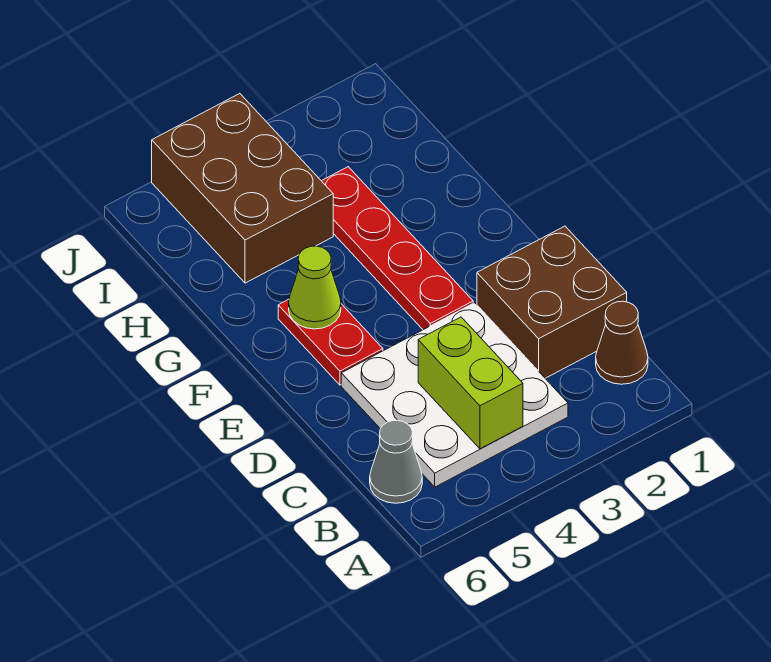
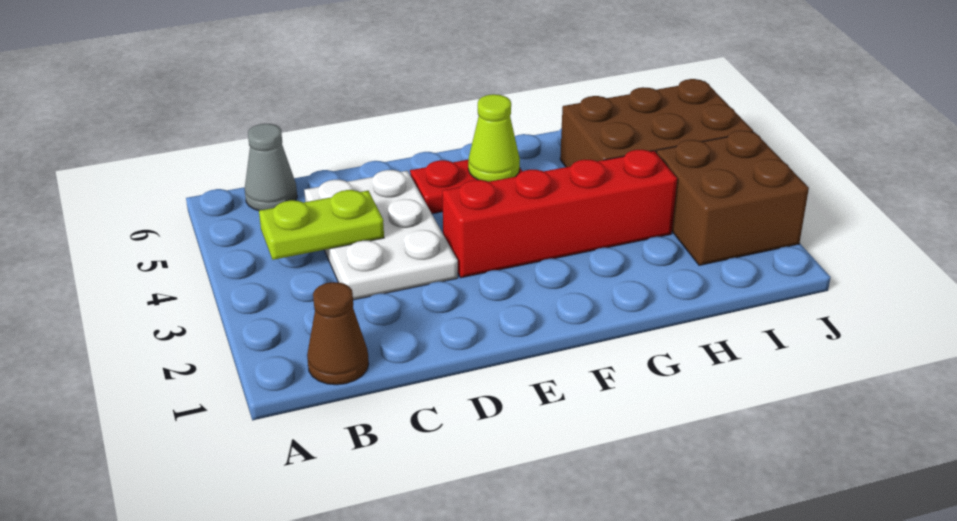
white plate B3:D5 level 1 -> white plate C3:D5 level 1
lime brick B4:C4 level 2 -> lime plate B4:C4 level 2
brown brick C1:D2 level 1 -> brown brick I2:J3 level 1
red plate E3:H3 level 1 -> red brick E3:H3 level 1

